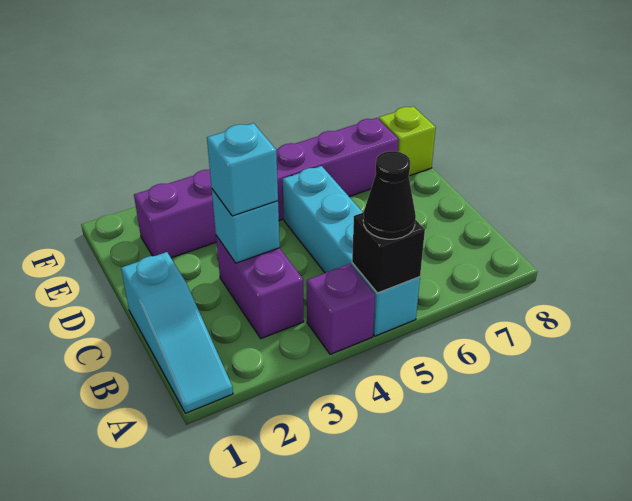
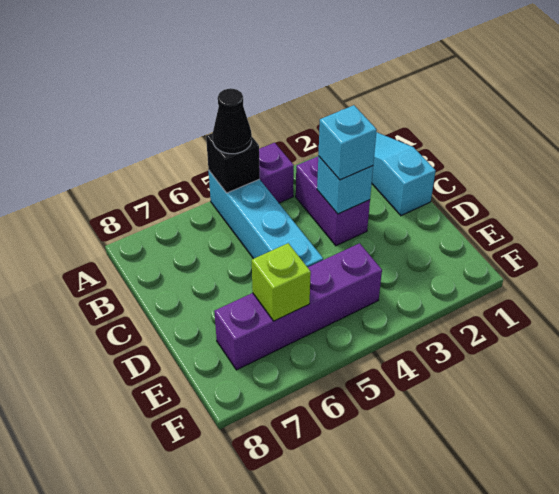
purple brick E2:E7 level 1 -> purple brick E4:E7 level 1
lime brick E8 level 1 -> lime brick E6 level 2

